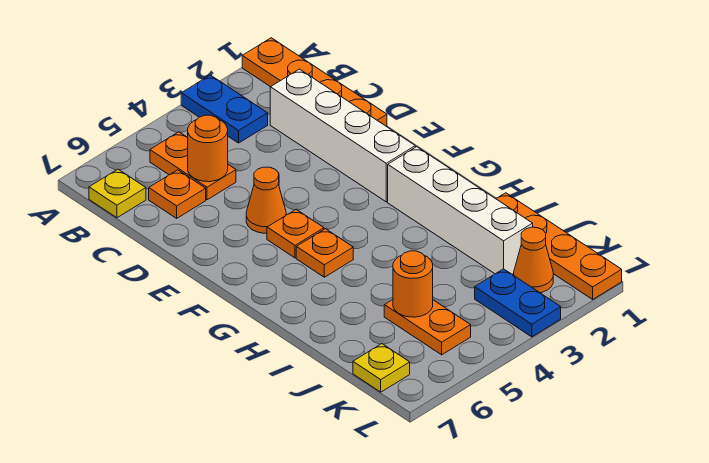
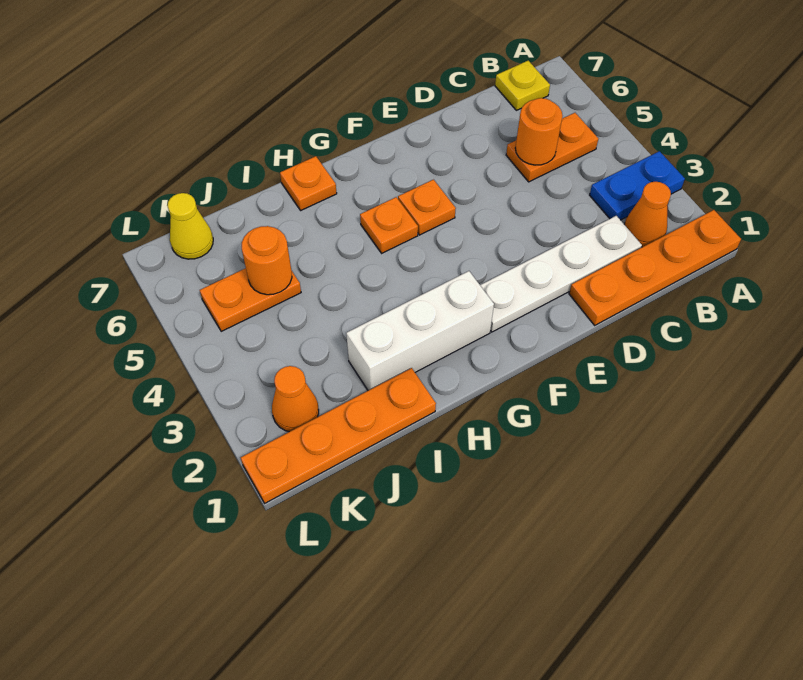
white brick C2:F2 level 1 -> white plate C2:F2 level 1
orange plate C6 level 1 -> orange plate H7 level 1
orange cone E5 level 1 -> orange cone B2 level 1
white brick G2:J2 level 1 -> white brick G2:I2 level 1
blue plate K3:L3 level 1 -> none
yellow plate K7 level 1 -> yellow cone K7 level 1

